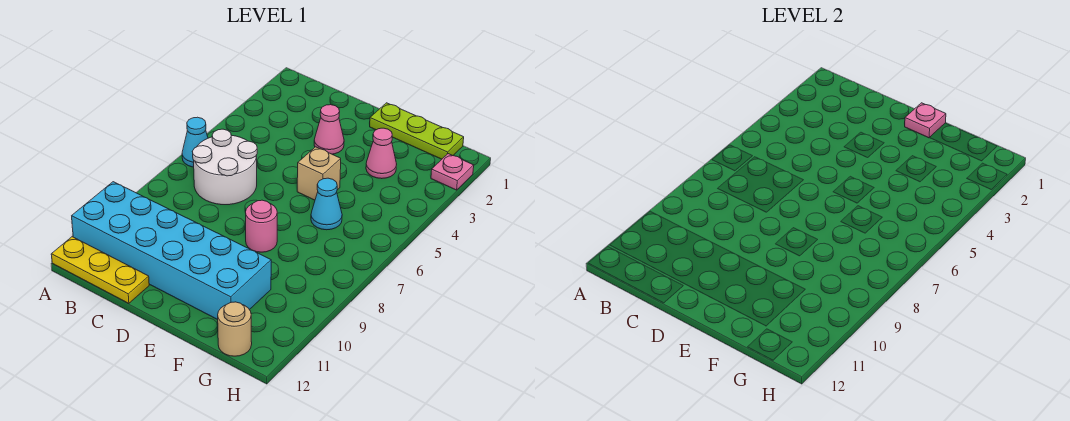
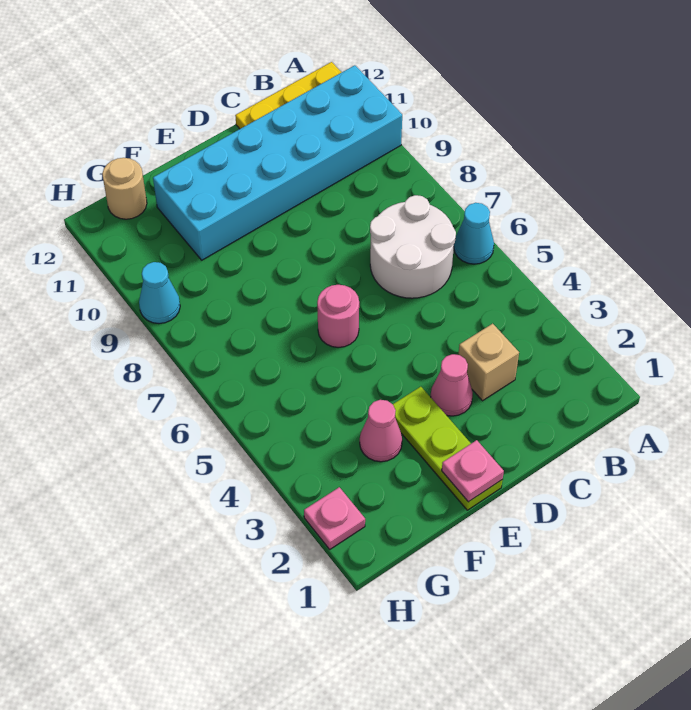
lime plate E1:G1 level 1 -> lime plate E1:E3 level 1
tan brick E5 level 1 -> tan brick C3 level 1
pink round brick E8 level 1 -> pink round brick E6 level 1
cyan cone F6 level 1 -> cyan cone H9 level 1

